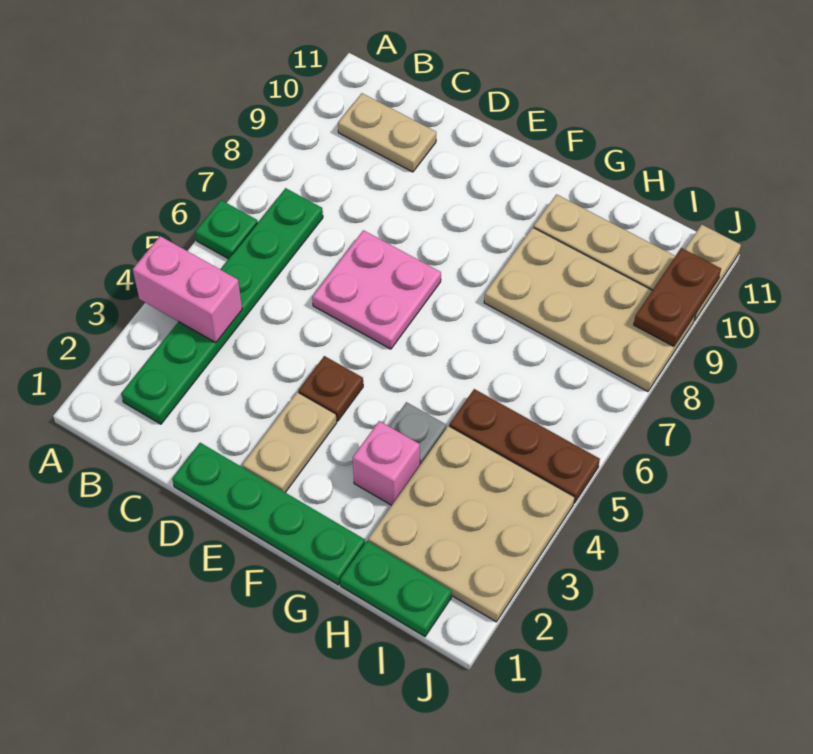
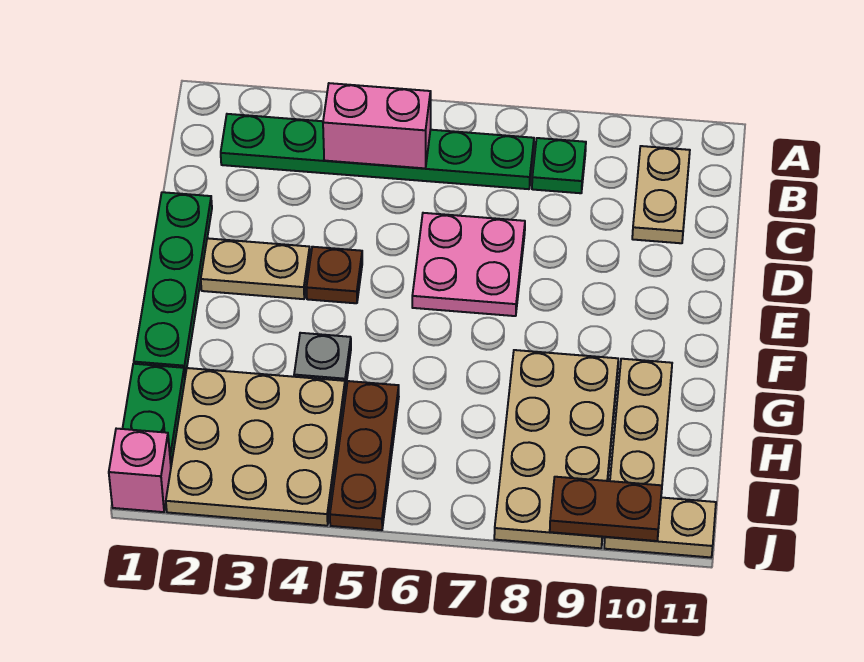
pink brick A4:B4 level 2 -> pink brick B4:B5 level 2
green plate A6 level 1 -> green plate B8 level 1
pink brick G3 level 1 -> pink brick J1 level 1

